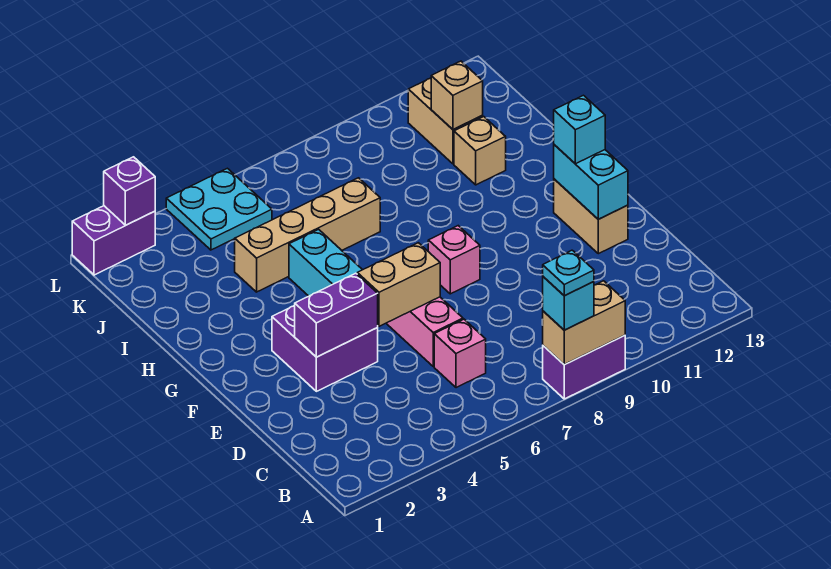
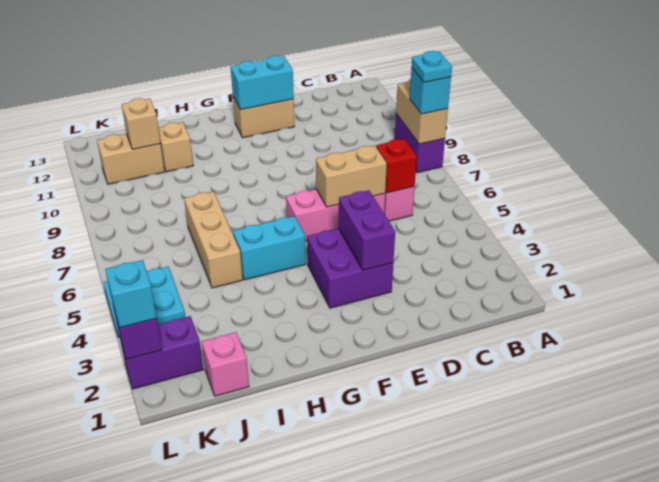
none -> red brick C6 level 2
tan brick E5:E6 level 2 -> tan brick D6:E6 level 2
pink brick F8 level 1 -> pink brick J1 level 1
cyan brick F12 level 3 -> cyan brick L2 level 3
tan brick I4:I7 level 1 -> tan brick I5:I7 level 1
purple brick L1:L2 level 1 -> purple brick K2:L2 level 1

